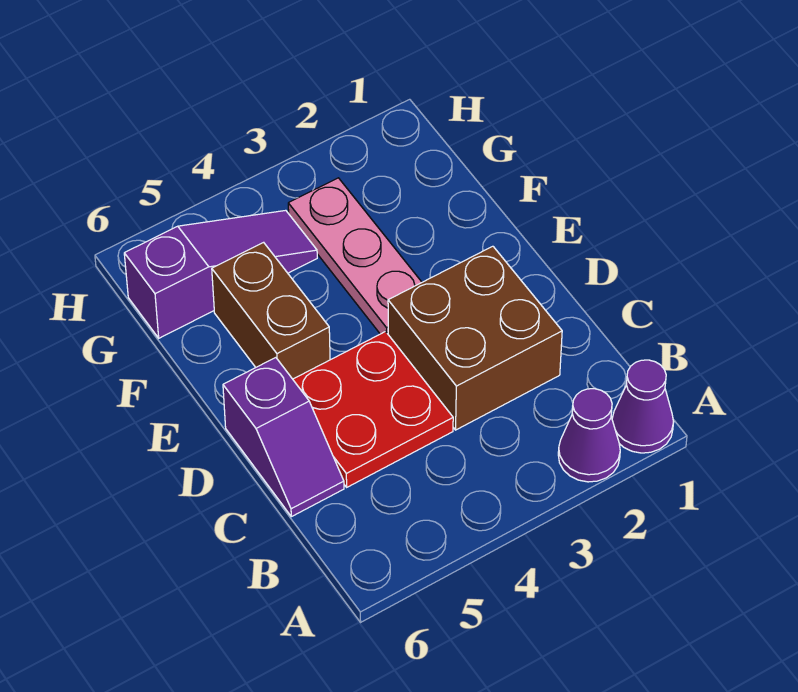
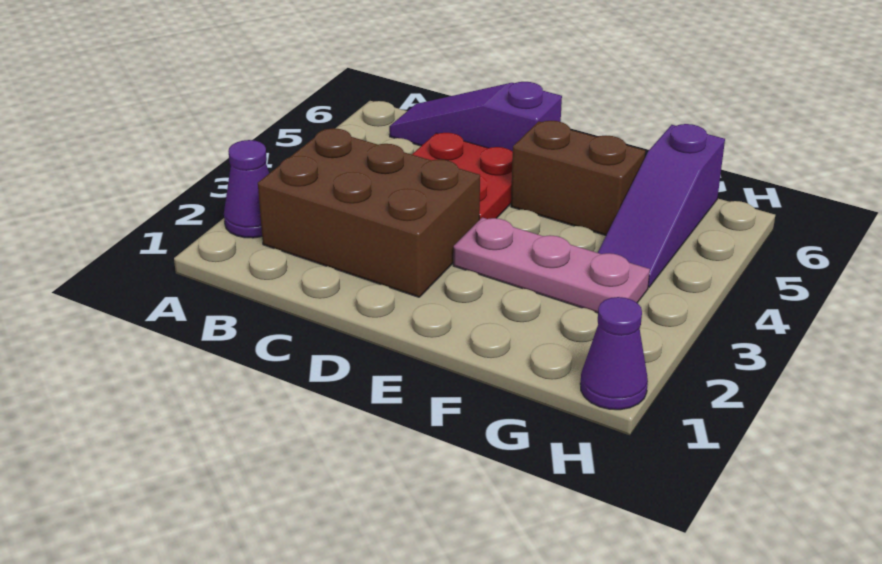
purple cone A1 level 1 -> purple cone H1 level 1
brown brick C2:D3 level 1 -> brown brick B2:D3 level 1
purple slope C6:D6 level 1 top D -> purple slope B6:D6 level 1 top D

